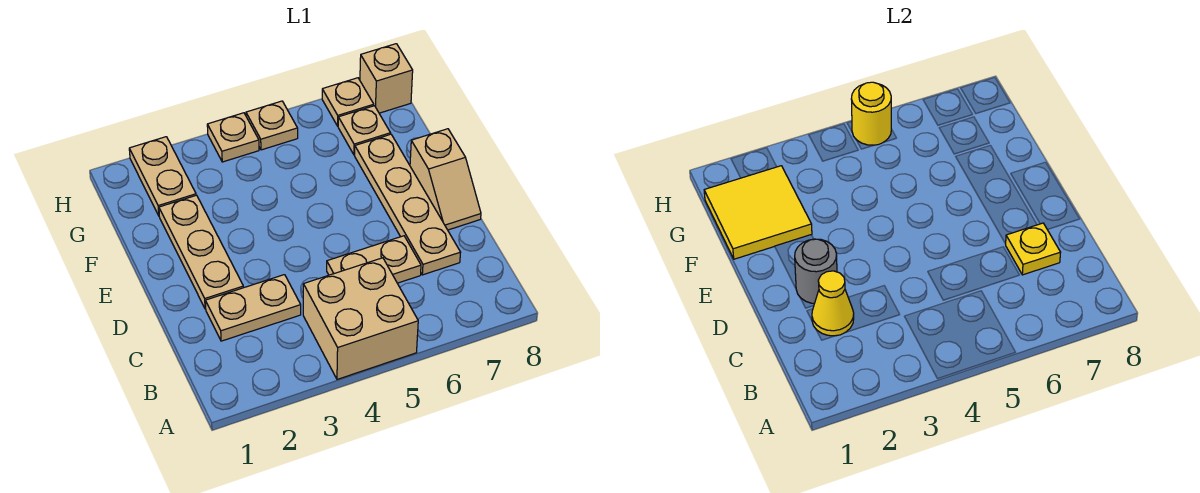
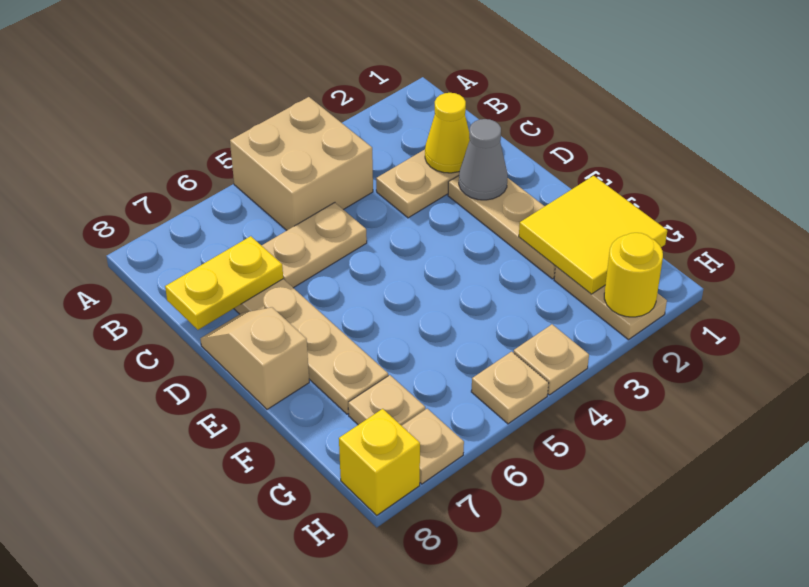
yellow plate C7 level 2 -> yellow plate C7:C8 level 2
grey round brick D2 level 2 -> grey cone D2 level 2
yellow round brick H5 level 2 -> yellow round brick H2 level 2
tan brick H8 level 1 -> yellow brick H8 level 1

